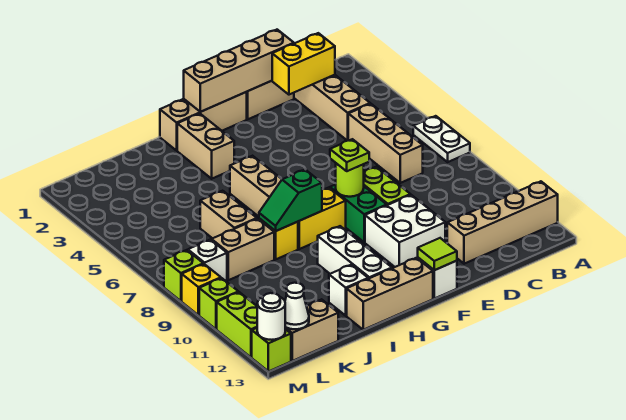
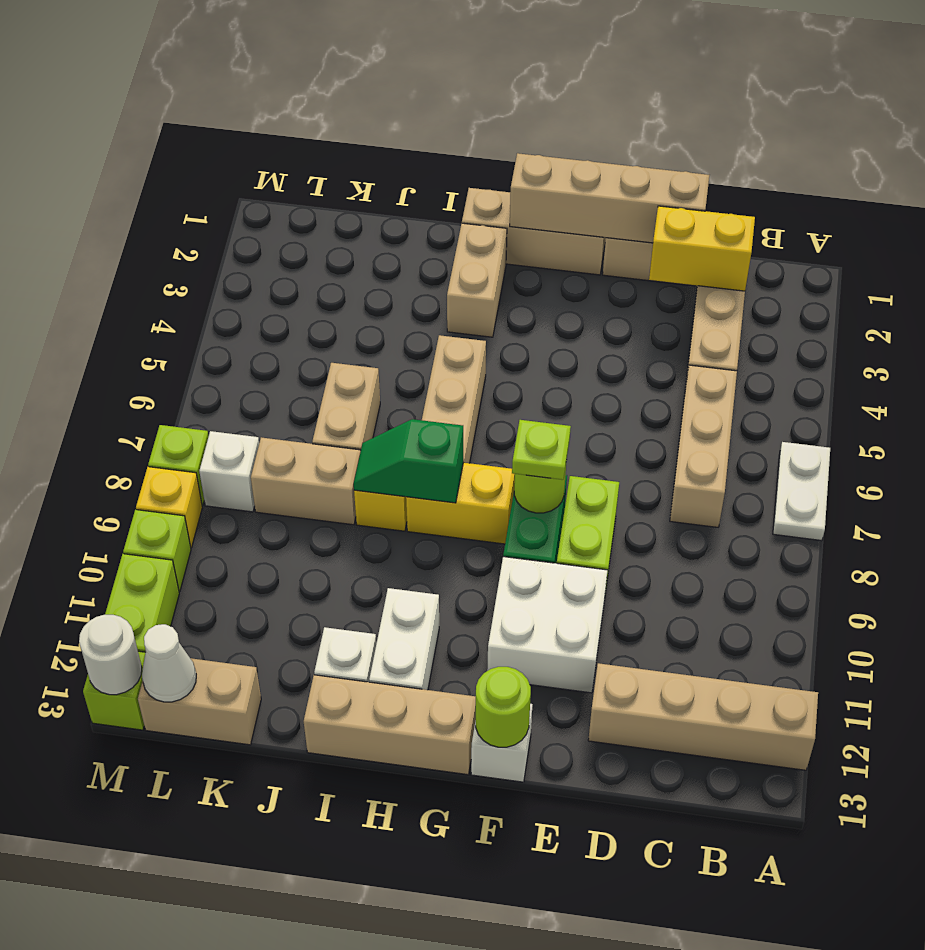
lime tile F13 level 2 -> lime round brick F13 level 2
white brick H10:H12 level 1 -> white brick H11:H12 level 1

